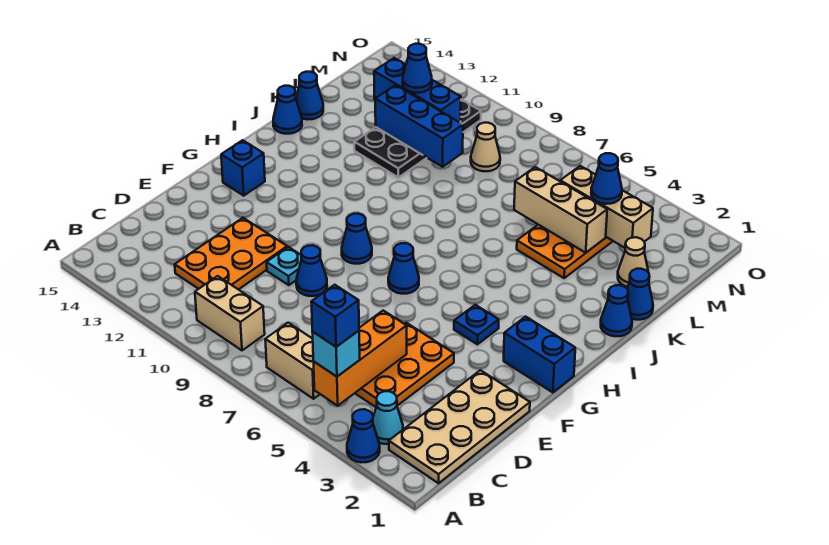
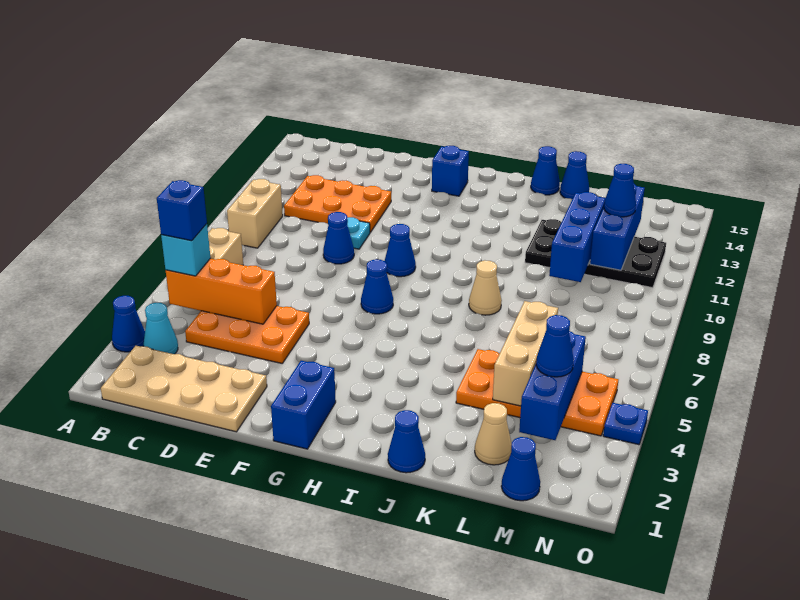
blue plate G4 level 1 -> blue plate O4 level 1
blue cone K1 level 1 -> blue cone M1 level 1
tan brick M3:M5 level 2 -> blue brick M3:M5 level 2
tan cone M9 level 1 -> tan cone J8 level 1

